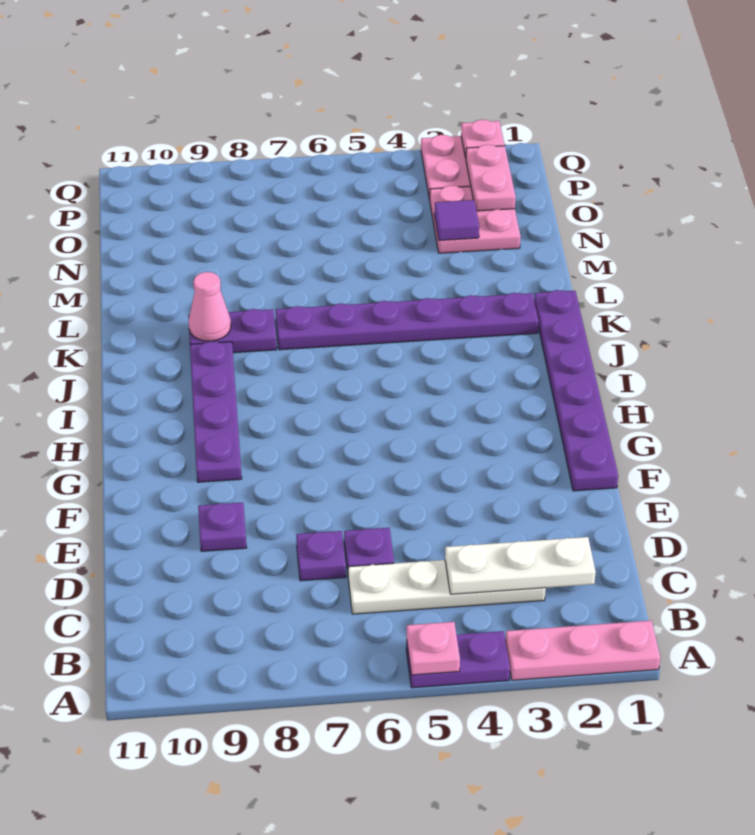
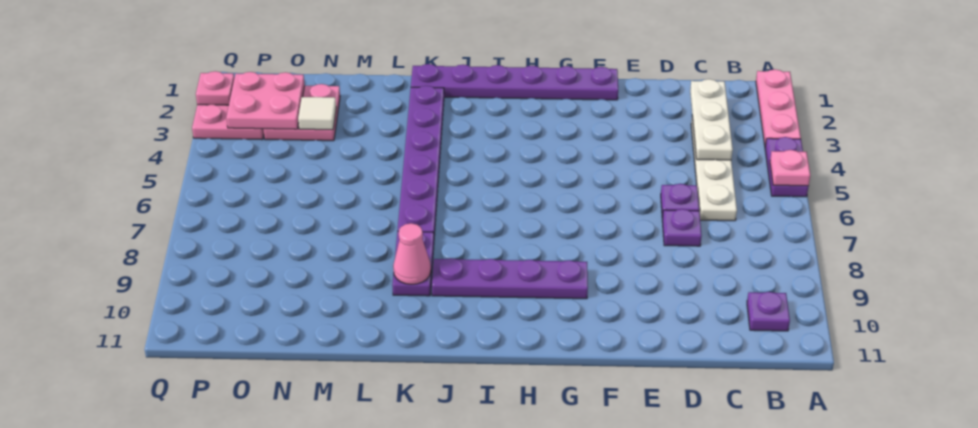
purple plate E9 level 1 -> purple plate B10 level 1
purple tile N3 level 2 -> white tile N3 level 2
pink plate O2:P2 level 2 -> pink plate O2:P3 level 2

